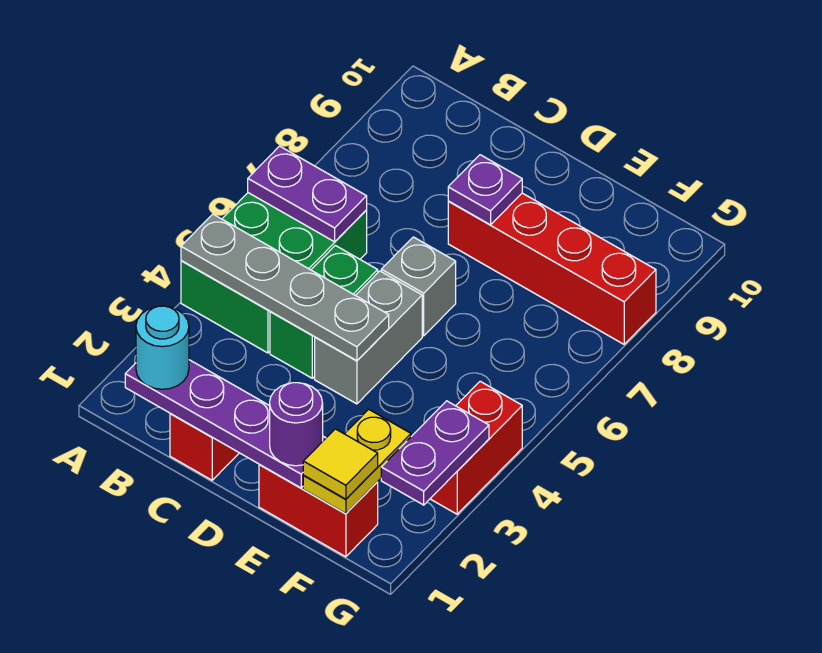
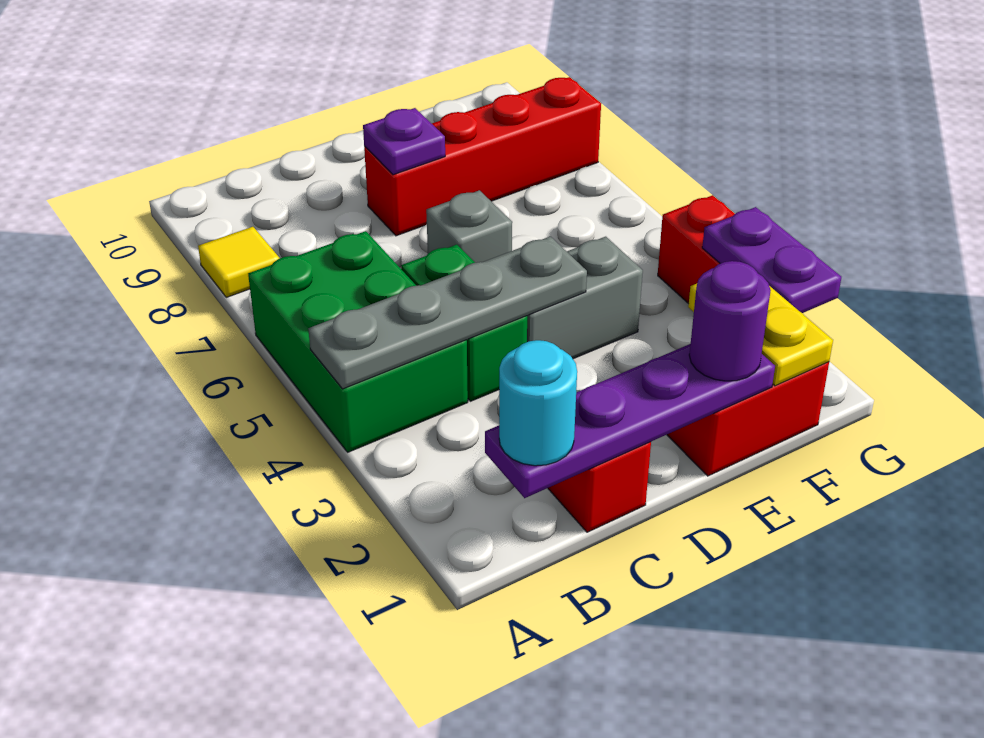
purple plate A6:B6 level 2 -> none
grey brick D4:D5 level 1 -> grey brick D4:E4 level 1
yellow tile F1 level 3 -> yellow tile A8 level 1

